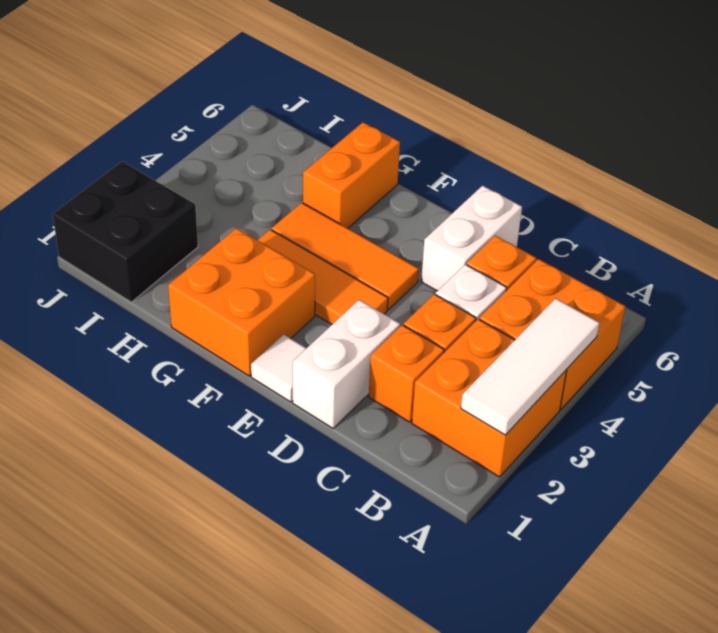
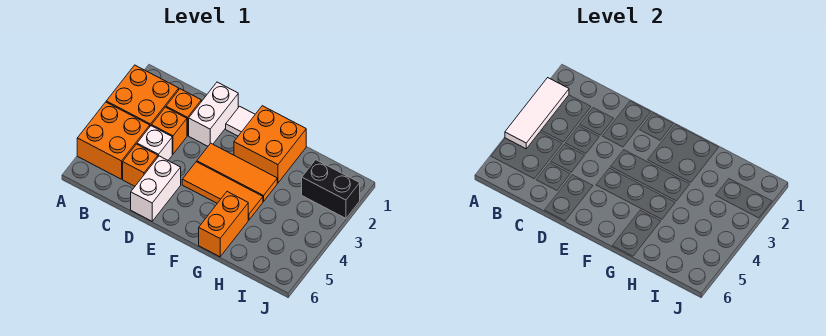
black brick I1:J2 level 1 -> black brick I2:J2 level 1

